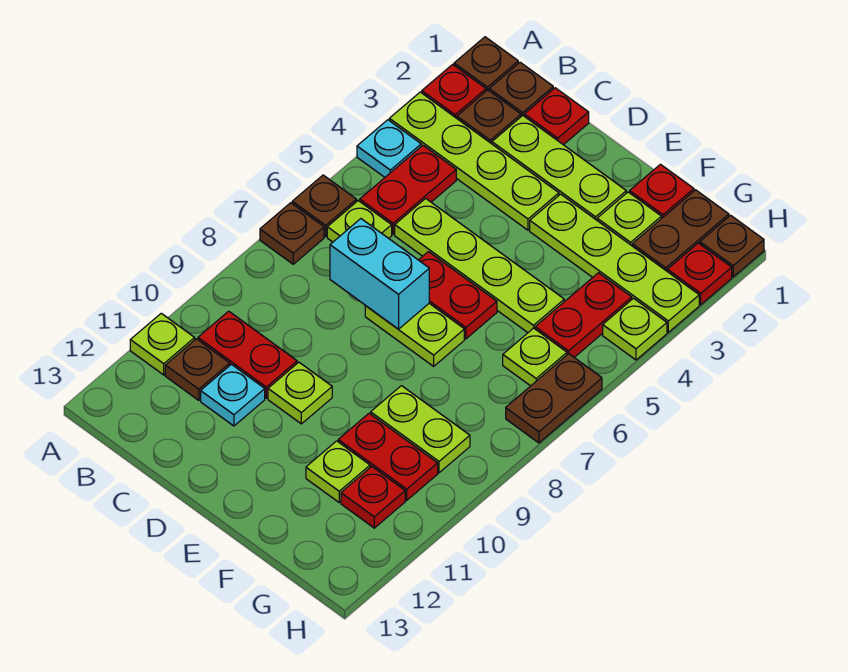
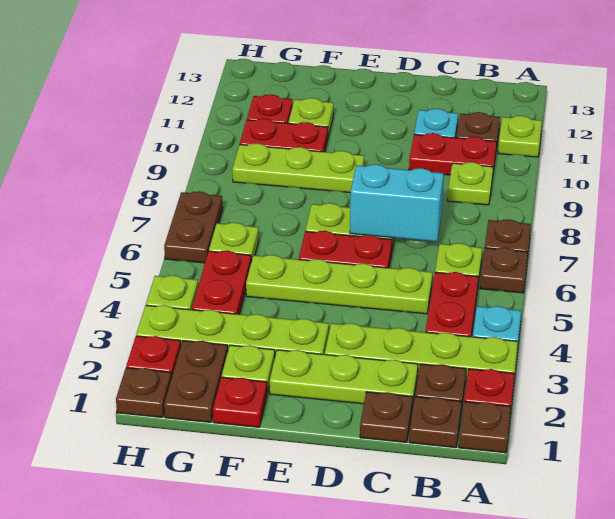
red plate C1 level 1 -> brown plate C1 level 1
lime plate D10 level 1 -> lime plate B9 level 1
lime plate F9:G9 level 1 -> lime plate E9:G9 level 1

